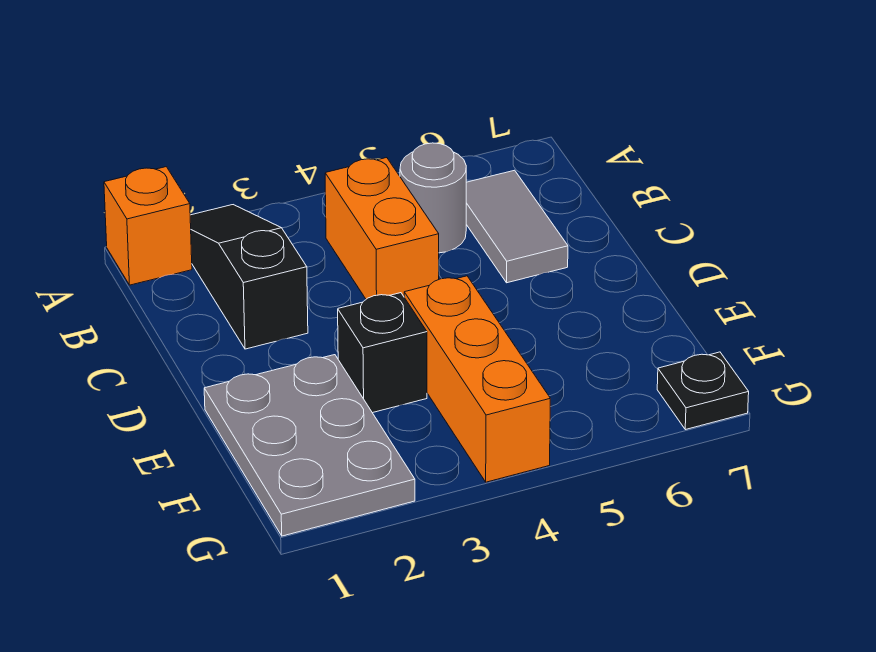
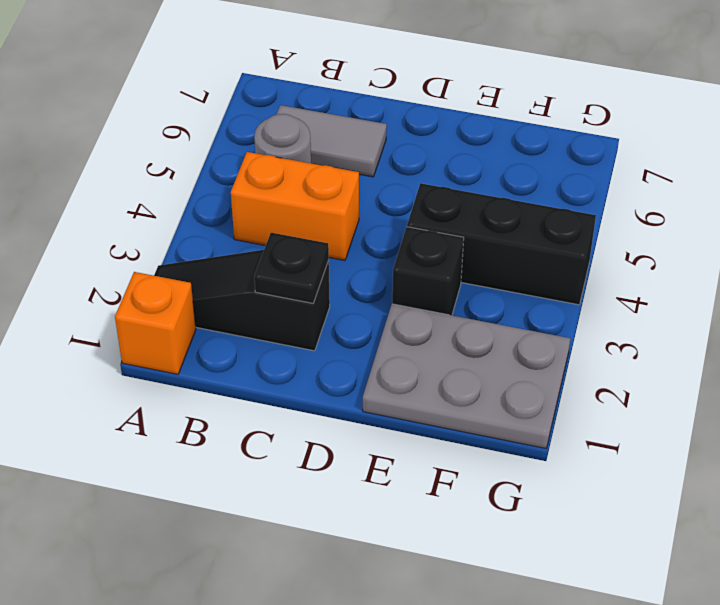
orange brick E4:G4 level 1 -> black brick E4:G4 level 1
black plate G7 level 1 -> black plate C2 level 2

